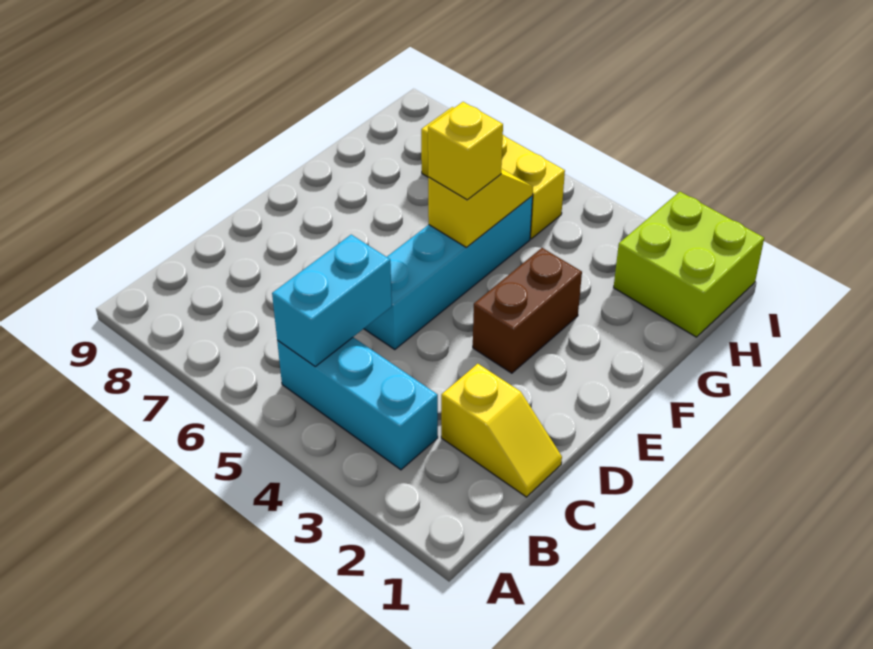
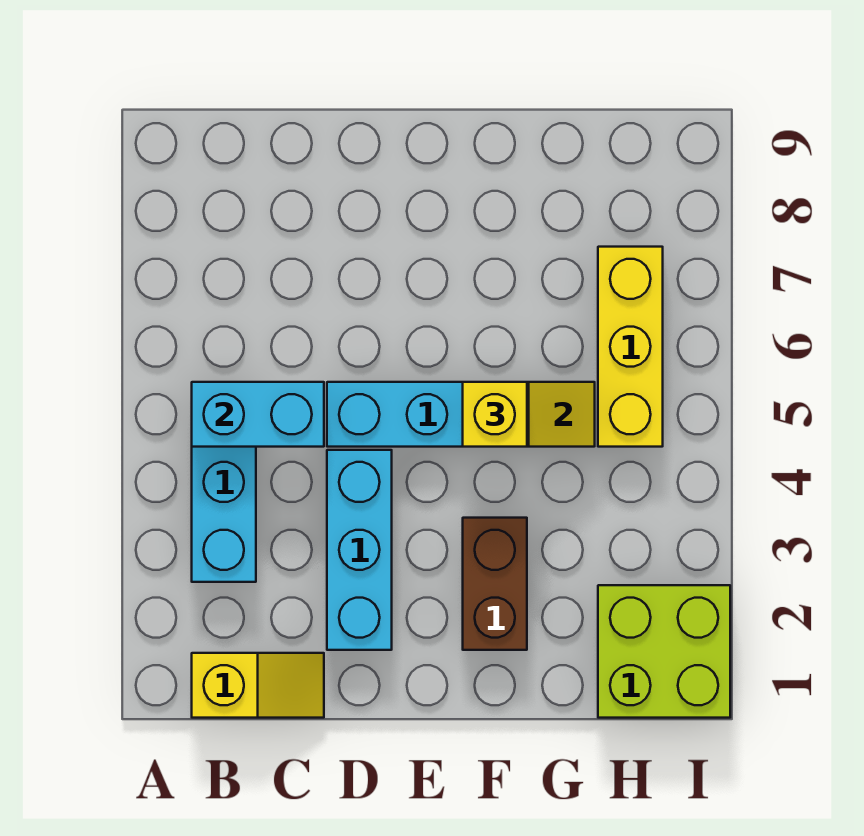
yellow slope C1:C2 level 1 top 2 -> yellow slope B1:C1 level 1 top B
none -> cyan brick D2:D4 level 1
brown brick E3:F3 level 1 -> brown brick F2:F3 level 1

